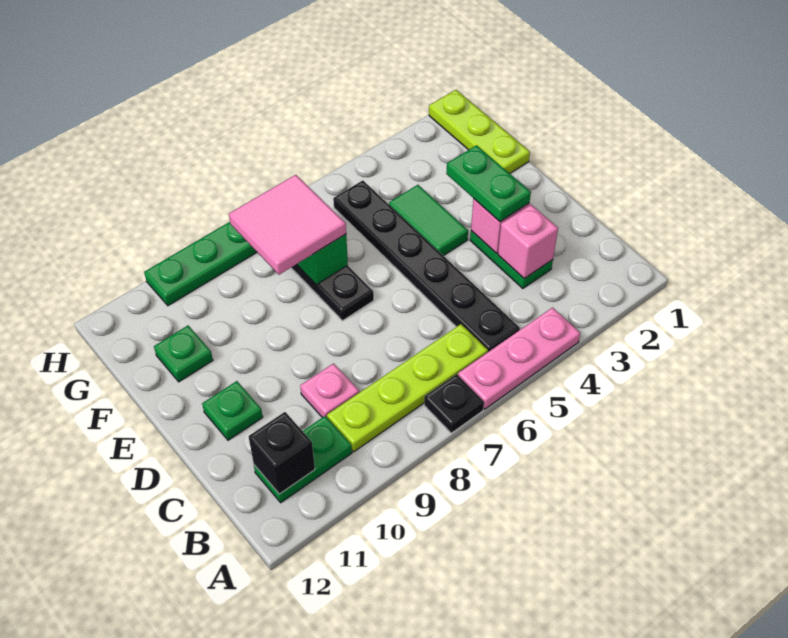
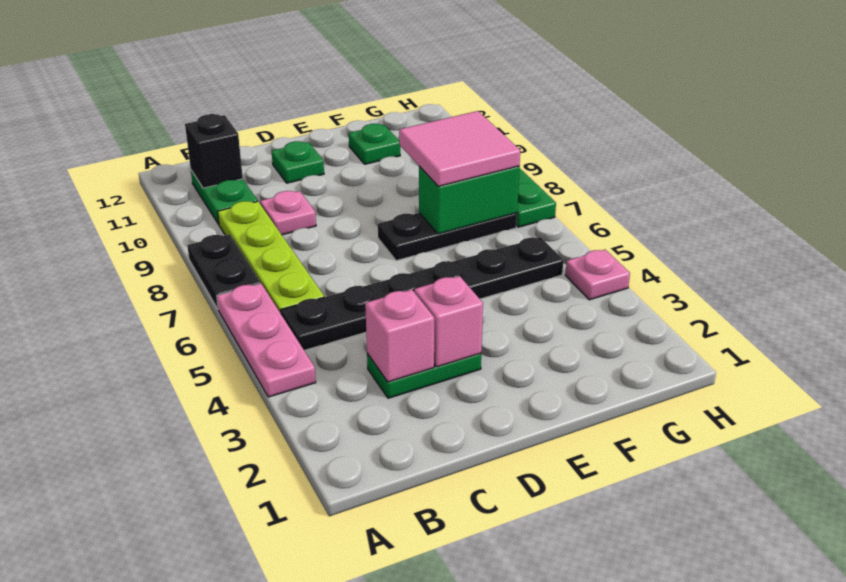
black plate A7 level 1 -> black plate A7:A8 level 1
green plate D3:E3 level 3 -> none
green tile E4:F4 level 1 -> none
lime plate F1:H1 level 1 -> none
none -> pink plate H4 level 1

